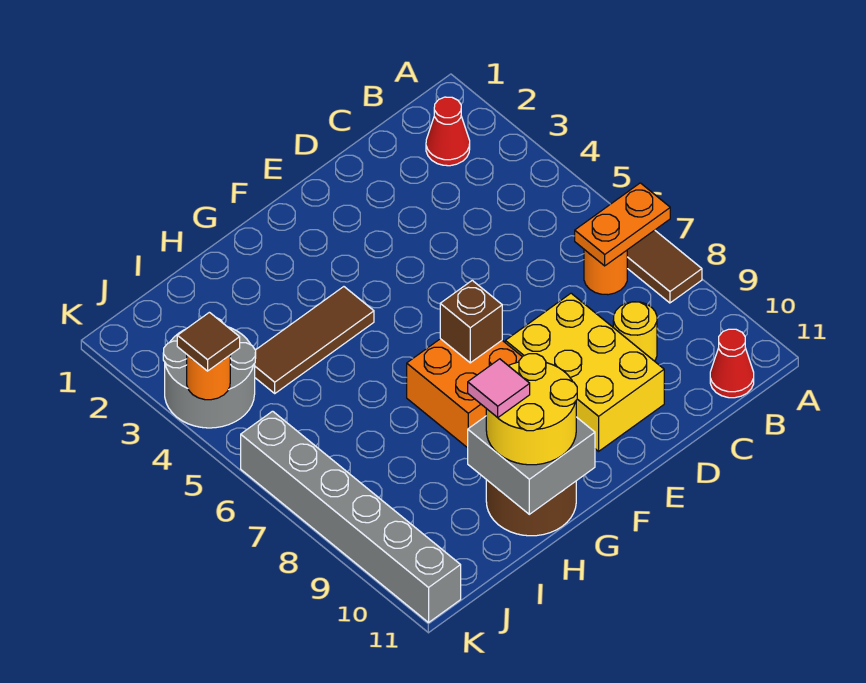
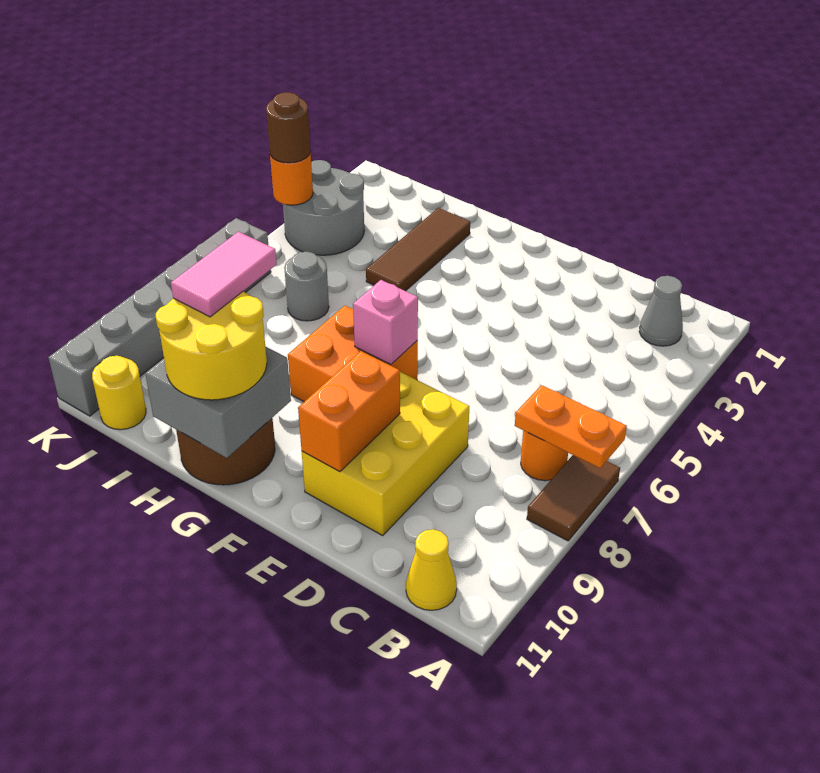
red cone B2 level 1 -> grey cone B2 level 1
red cone B11 level 1 -> yellow cone B11 level 1
yellow round brick C9 level 1 -> yellow round brick J11 level 1
none -> orange brick E9:E10 level 2
brown brick F7 level 2 -> pink brick F7 level 2
brown tile G4:I4 level 1 -> brown tile H2:H4 level 1
pink tile H10 level 4 -> pink tile H9:H10 level 4
none -> grey round brick I6 level 1
brown tile K4 level 3 -> brown round brick K4 level 3

